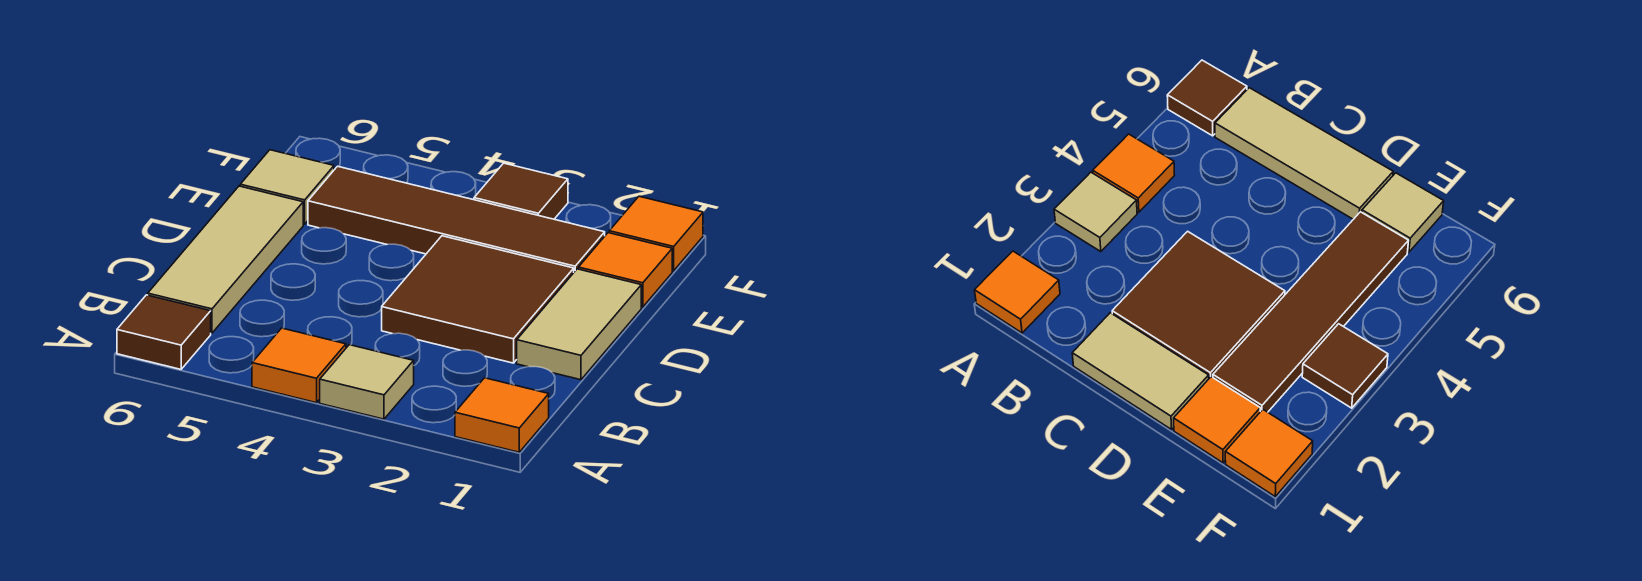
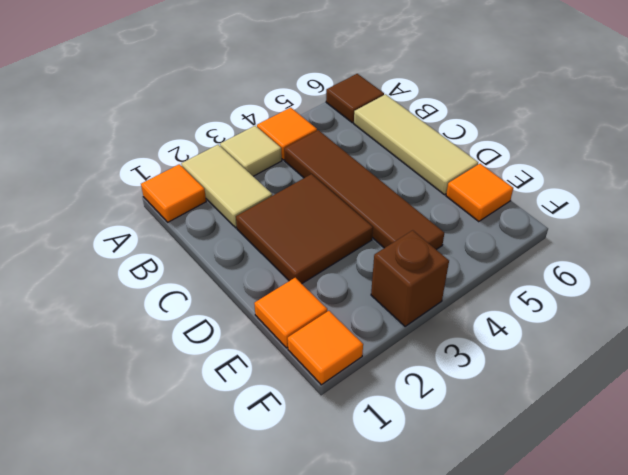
tan tile C1:D1 level 1 -> tan tile A2:B2 level 1
brown tile E2:E5 level 1 -> brown tile B4:E4 level 1
tan tile E6 level 1 -> orange tile E6 level 1
brown tile F3 level 1 -> brown brick F3 level 1

